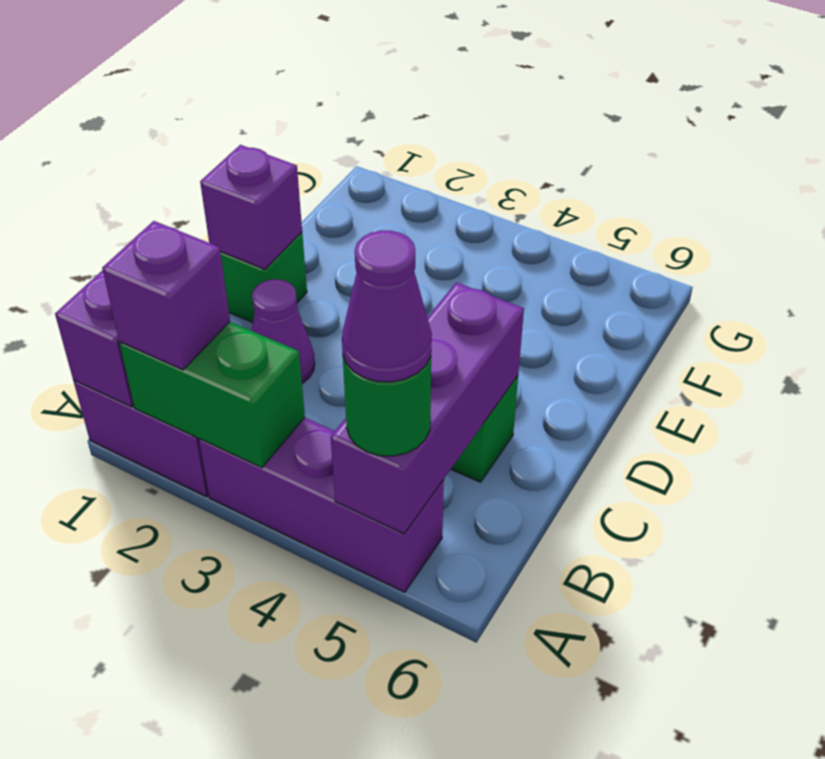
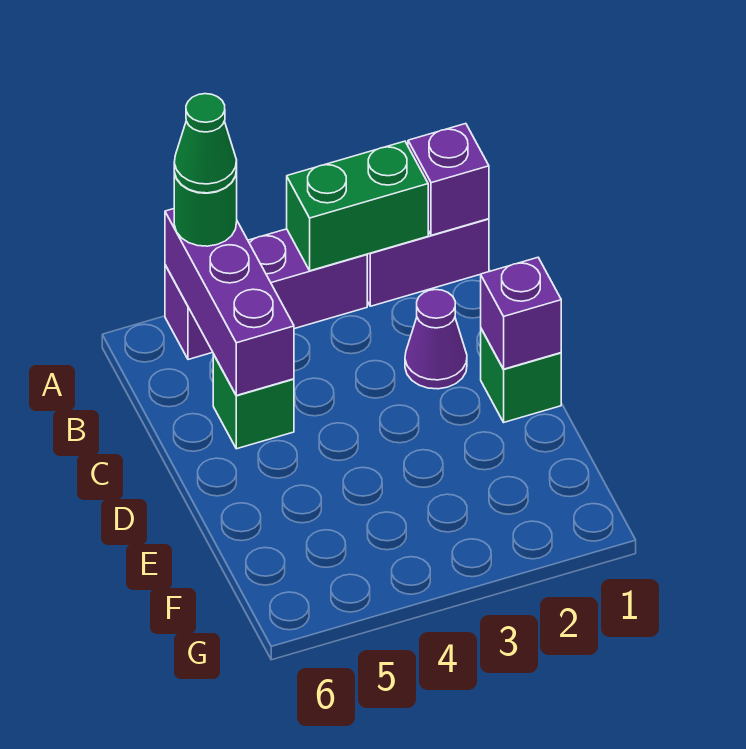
purple brick A2 level 3 -> none
purple cone A5 level 4 -> green cone A5 level 4

